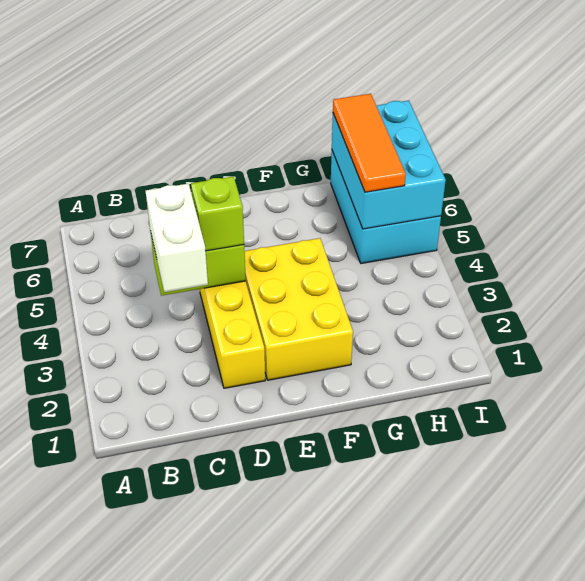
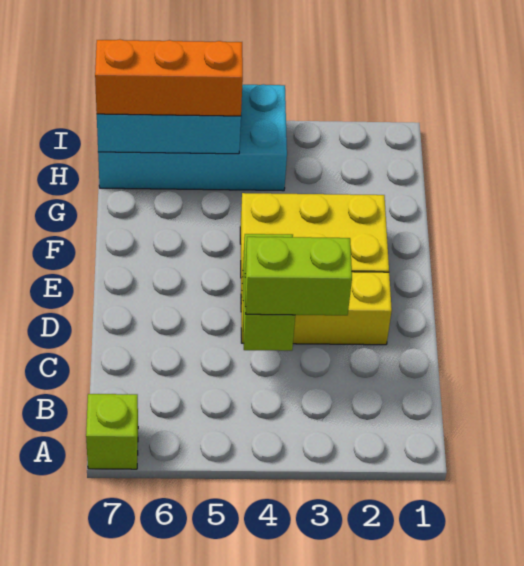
white brick C3:C4 level 3 -> lime brick C3:C4 level 3
lime brick D4 level 3 -> lime brick A7 level 1
cyan brick H5:I7 level 1 -> cyan brick H4:I7 level 1
orange tile H5:H7 level 3 -> orange brick H5:H7 level 3

